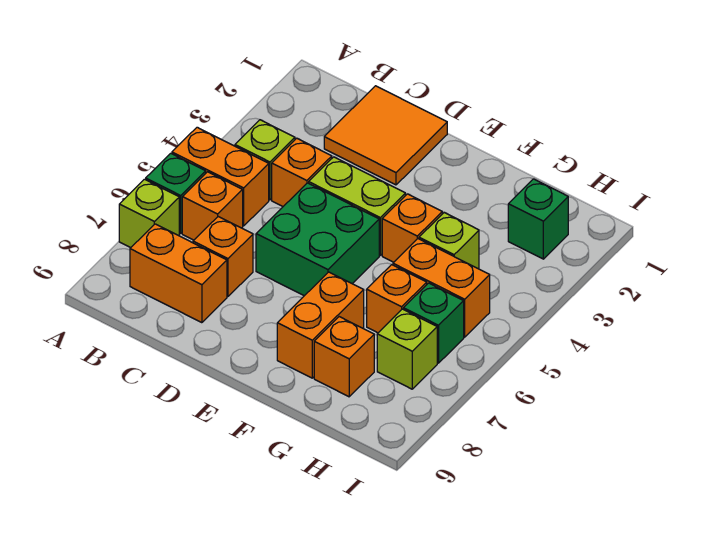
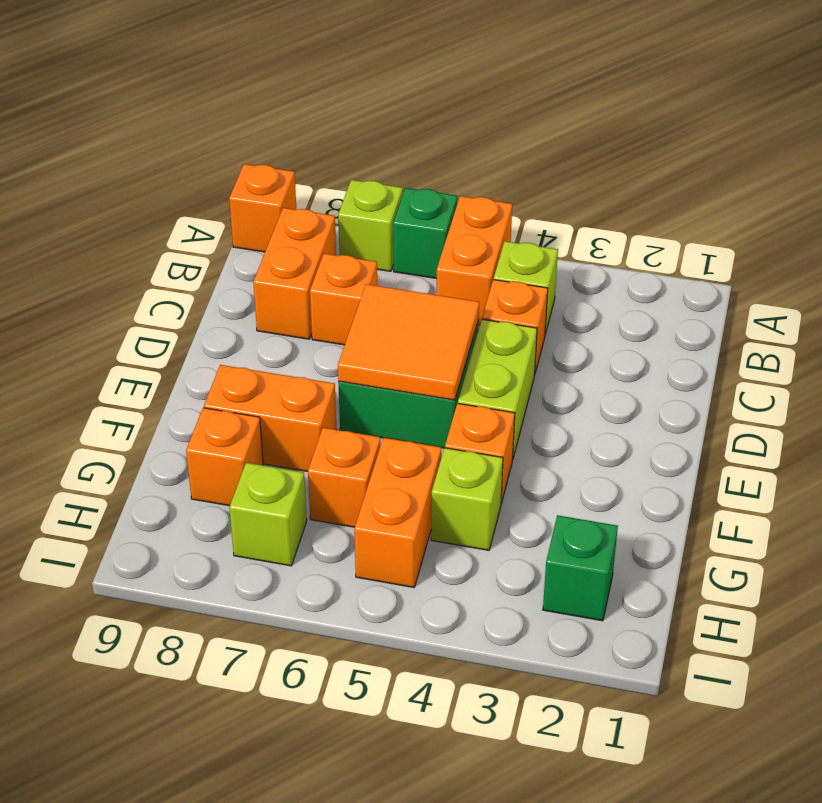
orange brick B6 level 1 -> orange brick A9 level 1
orange tile C1:D2 level 1 -> orange tile D5:E6 level 2
green brick H6 level 1 -> none

